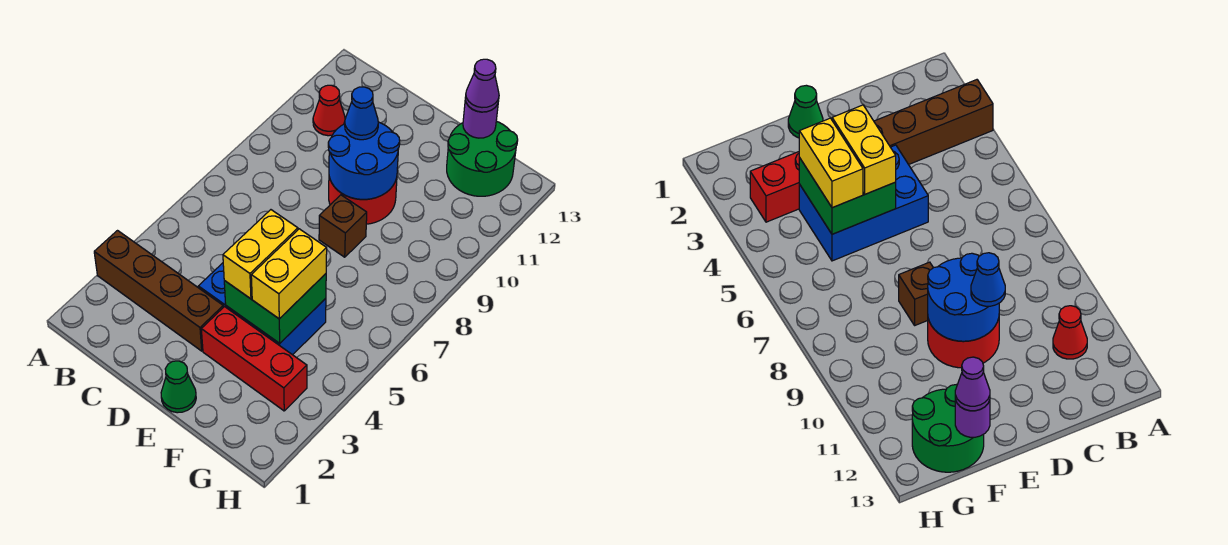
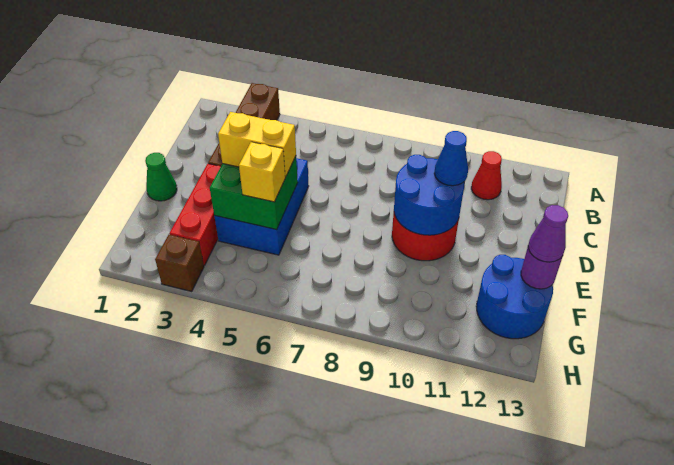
brown brick E8 level 1 -> brown brick H3 level 1
yellow brick F4:F5 level 3 -> yellow brick F5 level 3
green round brick F12:G13 level 1 -> blue round brick F12:G13 level 1

